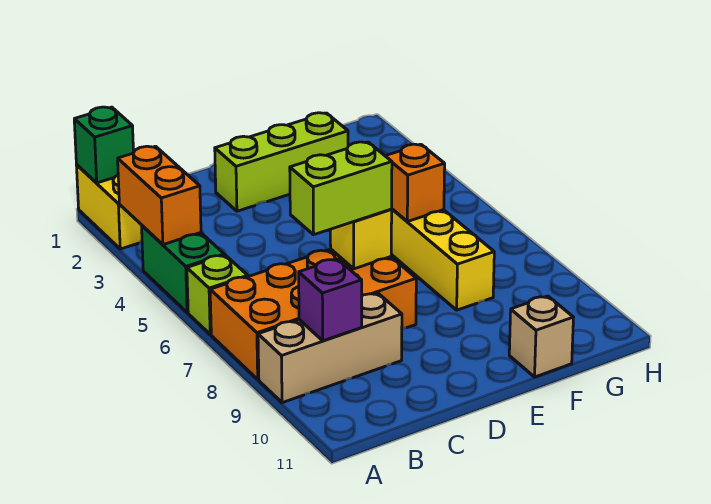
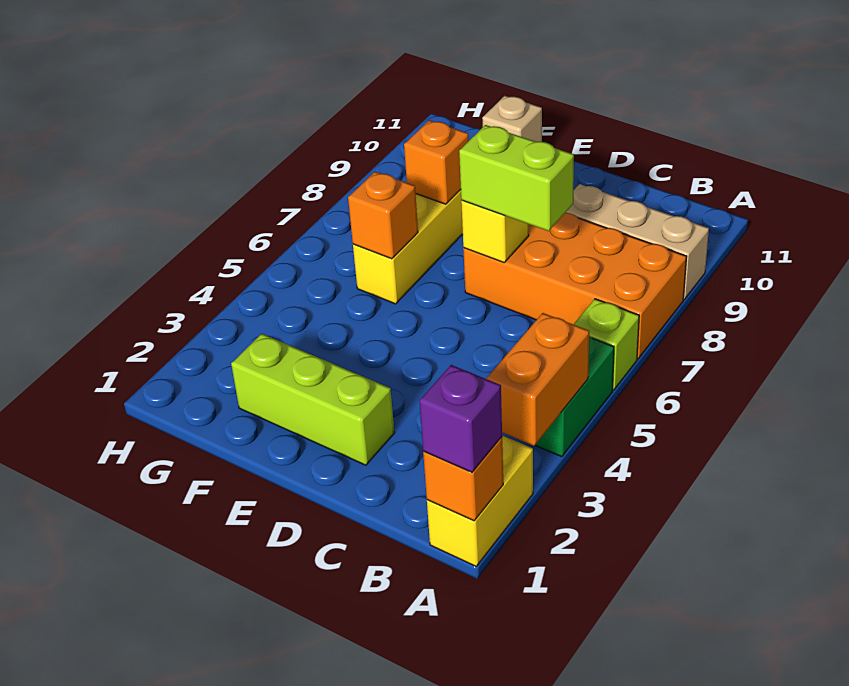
green brick A1 level 2 -> orange brick A1 level 2
purple brick B9 level 2 -> purple brick A1 level 3
none -> orange brick F8 level 2

